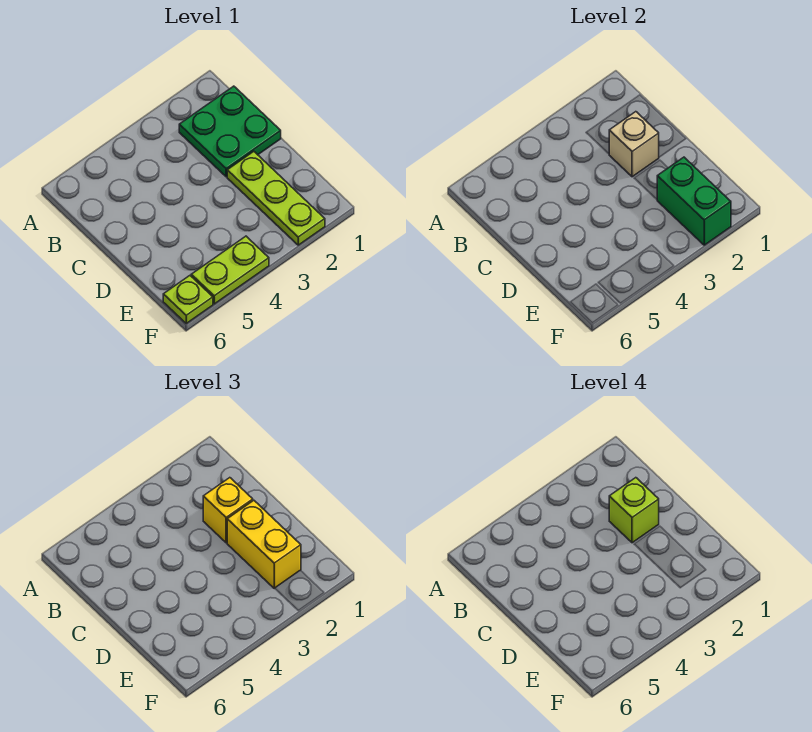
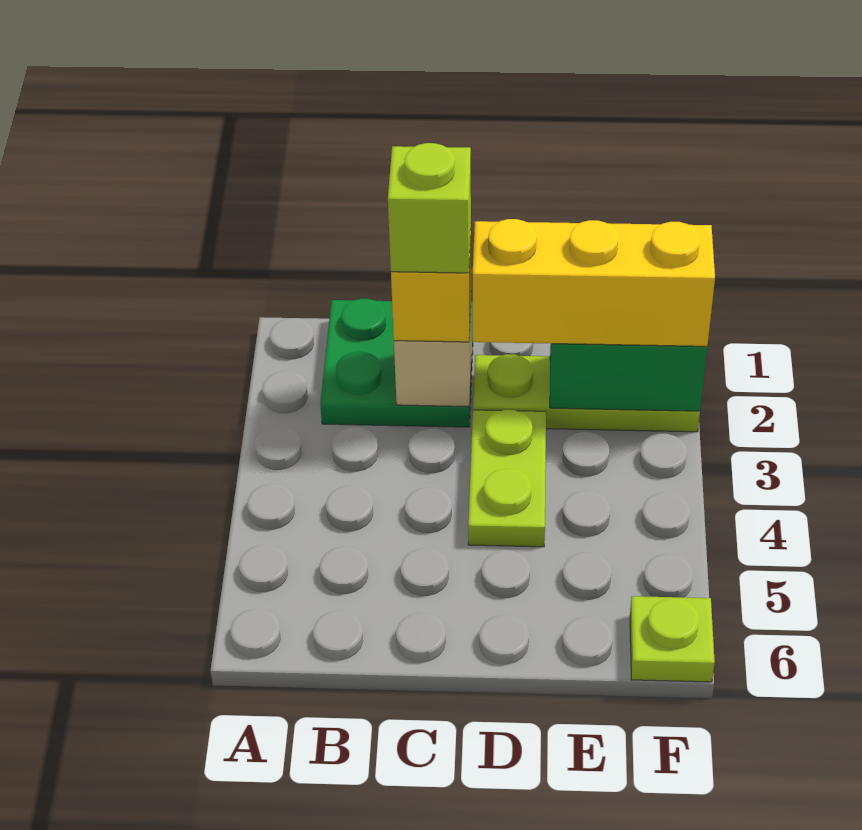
yellow brick D2:E2 level 3 -> yellow brick D2:F2 level 3
lime plate F4:F5 level 1 -> lime plate D3:D4 level 1

